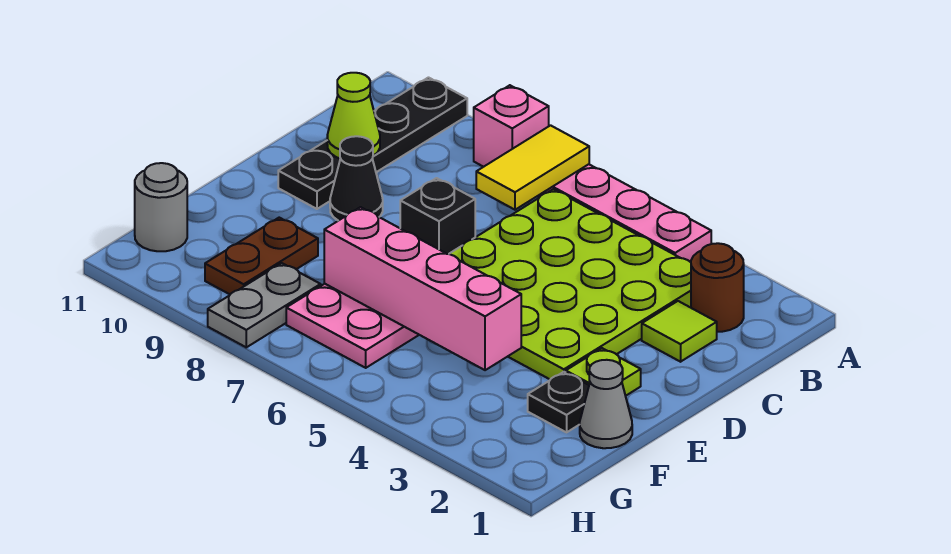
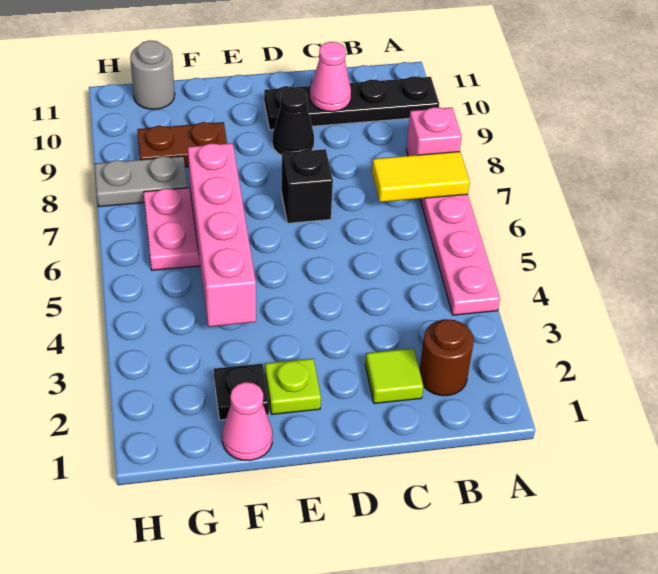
lime plate B3:E6 level 1 -> none
lime cone C10 level 2 -> pink cone C10 level 2
grey cone F1 level 1 -> pink cone F1 level 1

